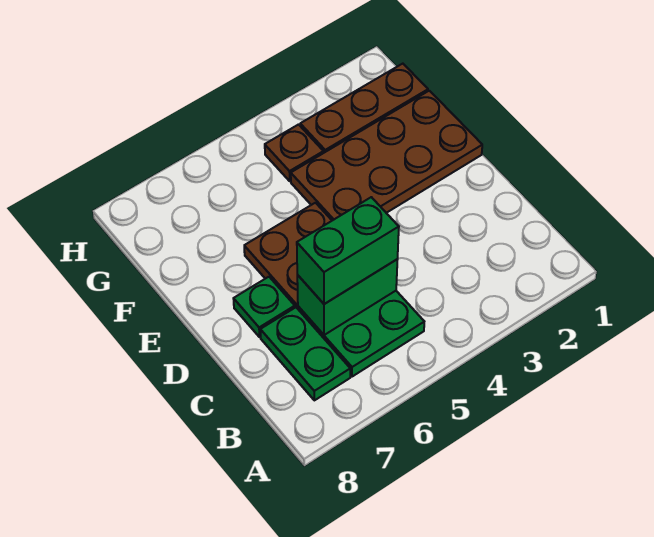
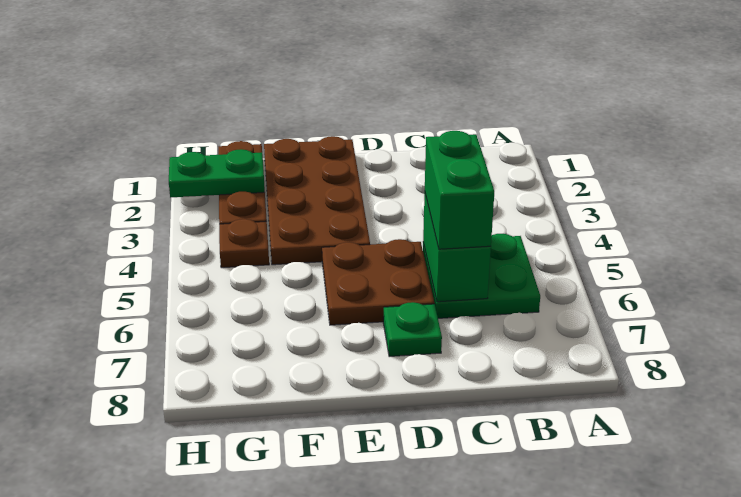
green plate B7:C7 level 1 -> green plate G2:H2 level 2

